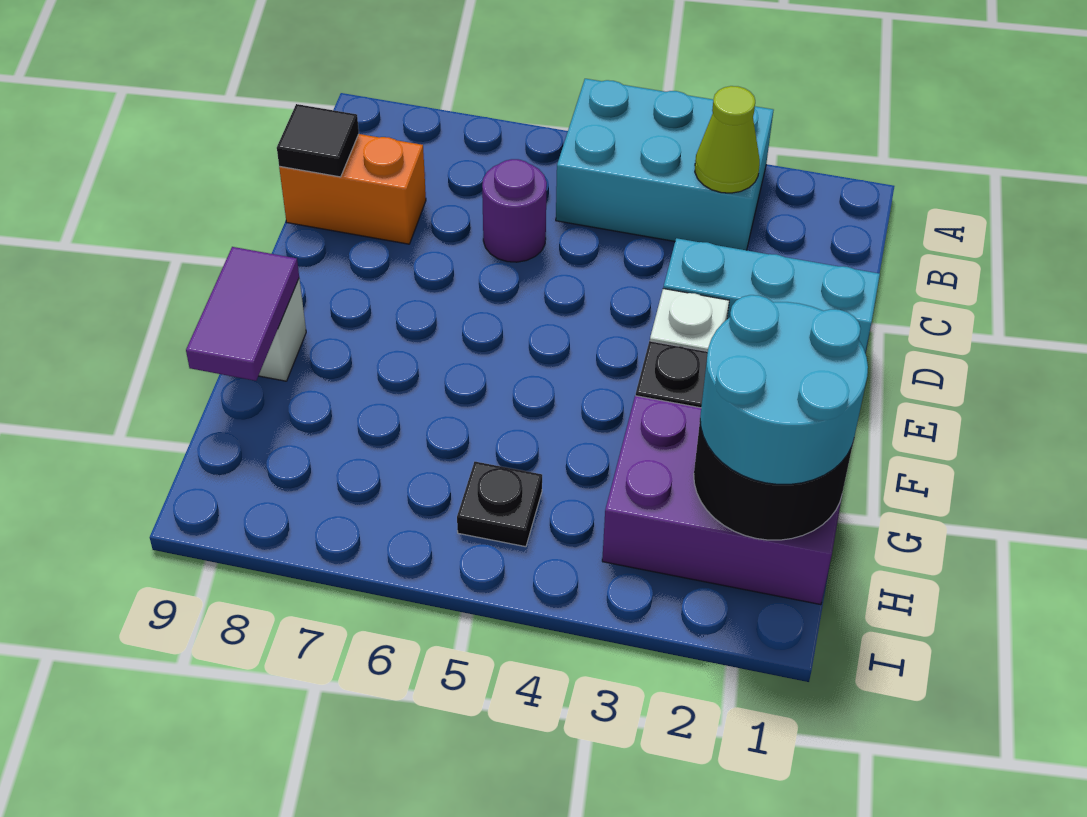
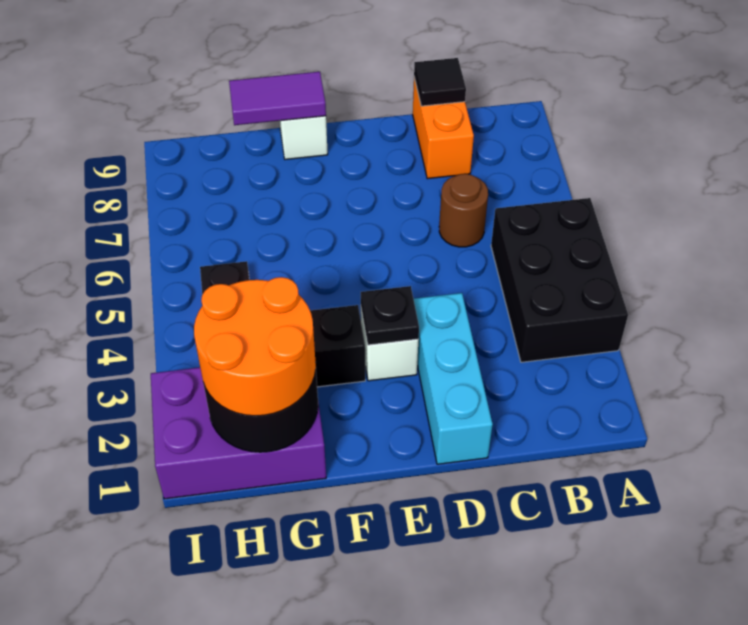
cyan brick A3:B5 level 1 -> black brick A3:B5 level 1
lime cone B3 level 2 -> none
purple round brick C6 level 1 -> brown round brick C6 level 1
none -> black plate E3 level 2
purple brick G1:H3 level 1 -> purple brick G1:I2 level 1
cyan round brick G1:H2 level 3 -> orange round brick G1:H2 level 3

